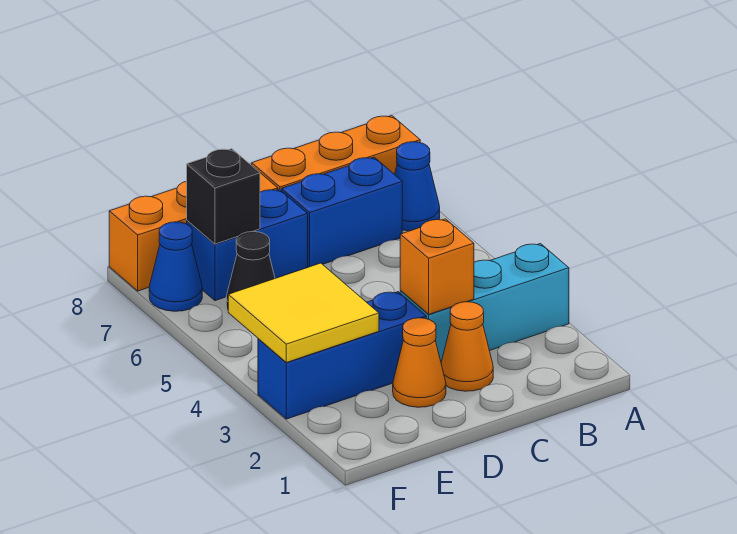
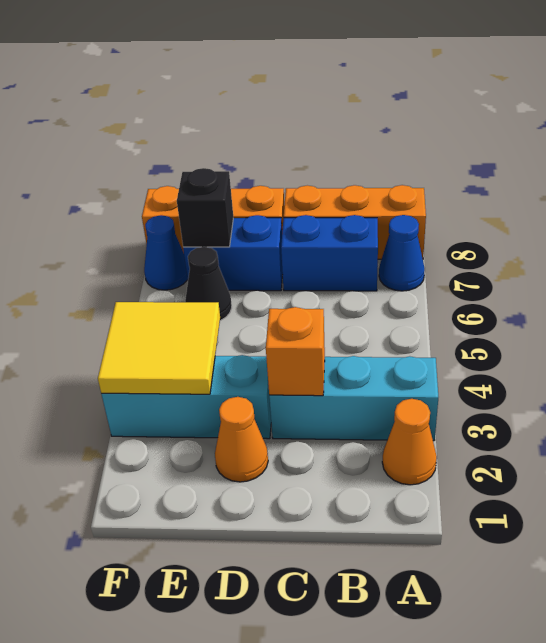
orange cone C2 level 1 -> orange cone A2 level 1
blue brick D3:F3 level 1 -> cyan brick D3:F3 level 1

